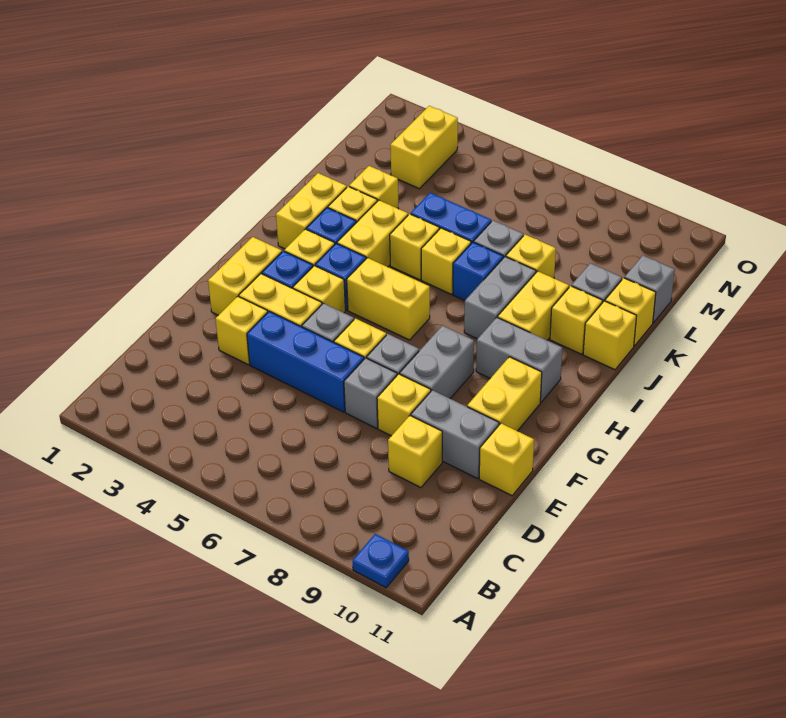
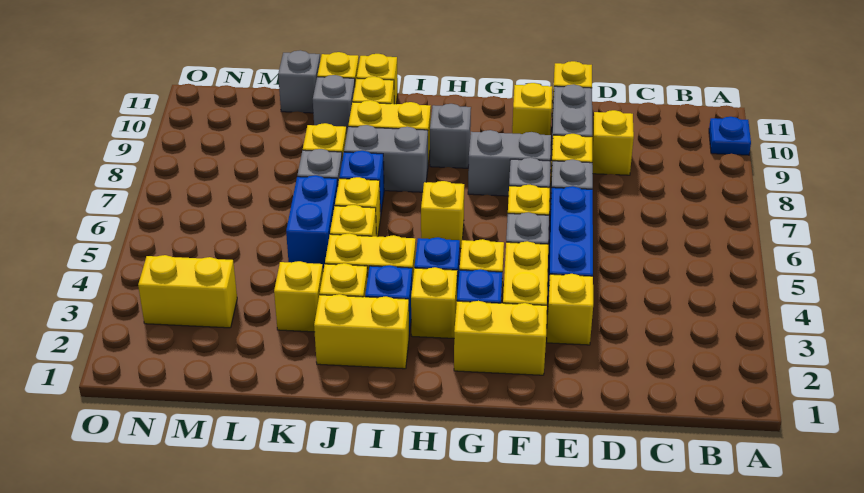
yellow brick F10:G10 level 1 -> yellow brick F10 level 1
yellow brick H5:H6 level 1 -> yellow brick H6 level 1
grey brick H9:H10 level 1 -> grey brick H9 level 1

